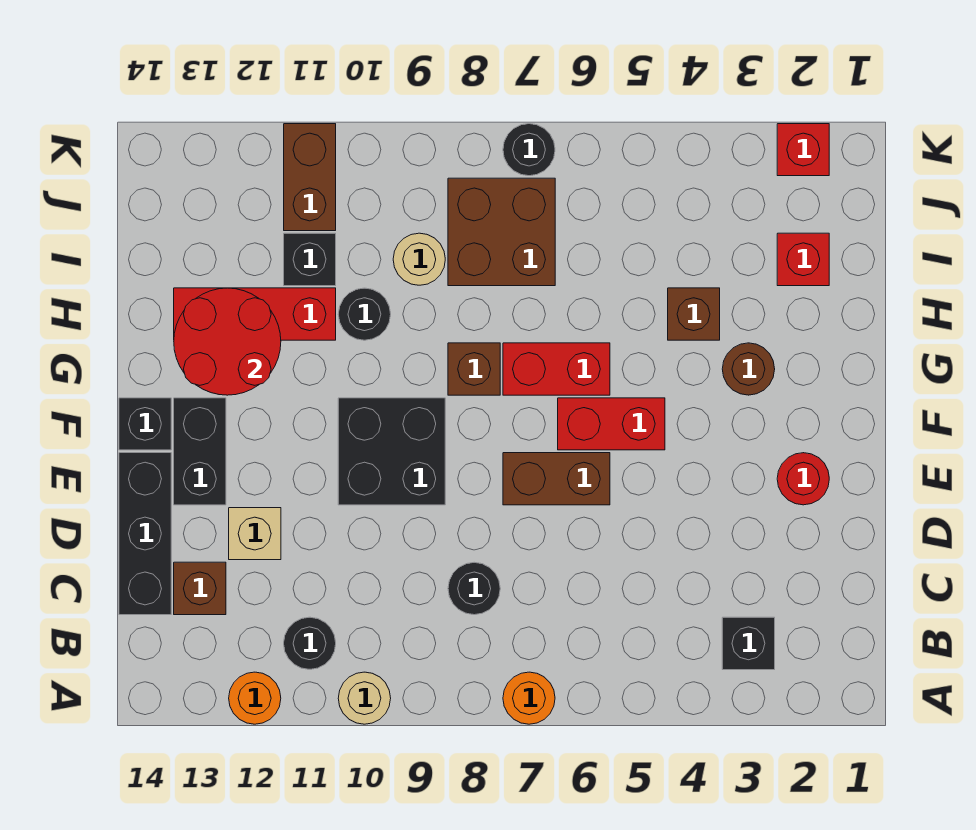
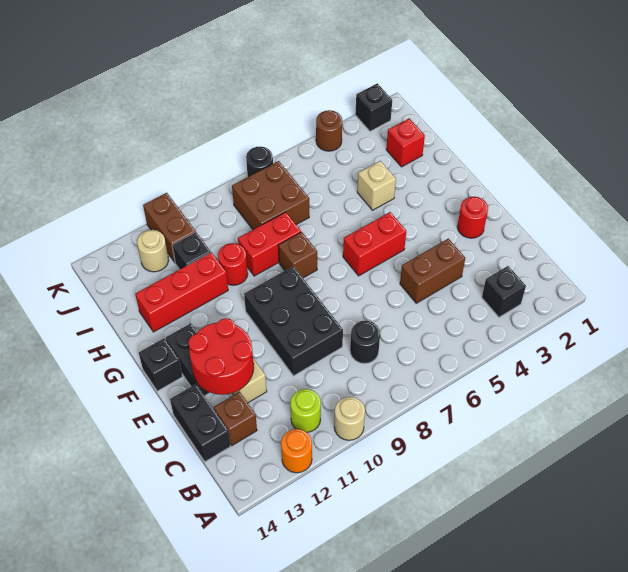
orange round brick A7 level 1 -> none
black round brick B11 level 1 -> lime round brick B11 level 1
black brick C14:E14 level 1 -> black brick C14:D14 level 1
brown brick E6:E7 level 1 -> brown brick D4:D5 level 1
black brick E9:F10 level 1 -> black brick D9:F10 level 1
brown round brick G3 level 1 -> brown round brick K4 level 1
red brick G6:G7 level 1 -> red brick H8:H9 level 1
red round brick G12:H13 level 2 -> red round brick D12:E13 level 2
brown brick H4 level 1 -> tan brick H4 level 1
black round brick H10 level 1 -> red round brick H10 level 1
tan round brick I9 level 1 -> tan round brick J12 level 1
red brick K2 level 1 -> black brick K2 level 1

